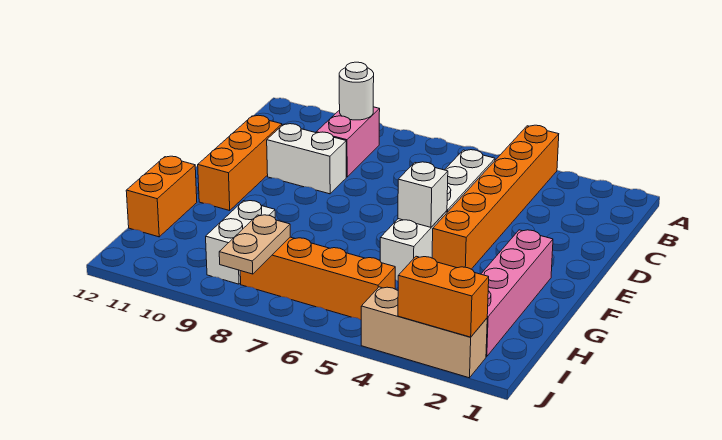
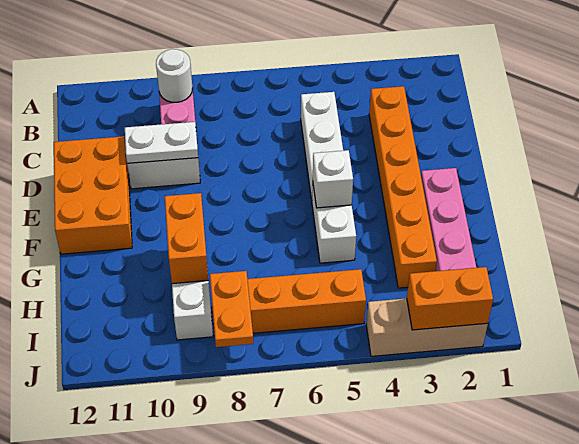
orange brick A4:F4 level 1 -> orange brick C3:H3 level 1
none -> white plate D9:D10 level 2
orange brick D11:F11 level 1 -> orange brick D11:F12 level 1
orange brick G12:H12 level 1 -> orange brick G9:H9 level 2
tan plate I8:J8 level 2 -> orange plate I8:J8 level 2

